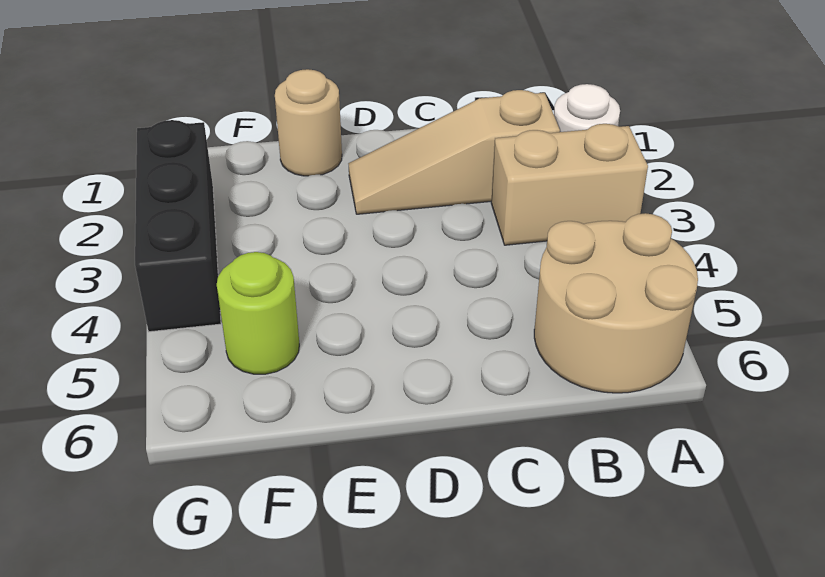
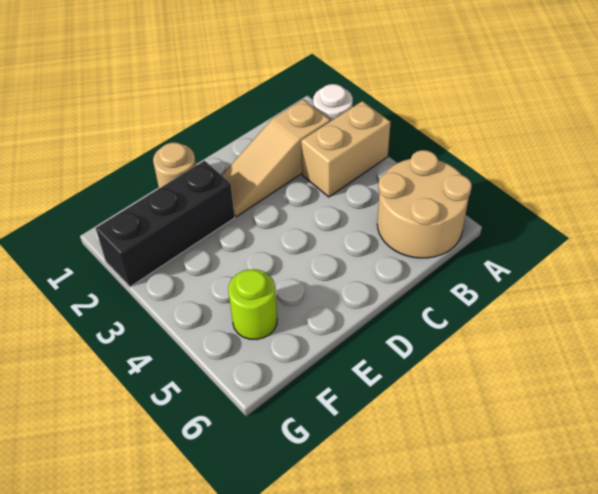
black brick G2:G4 level 1 -> black brick E2:G2 level 1

